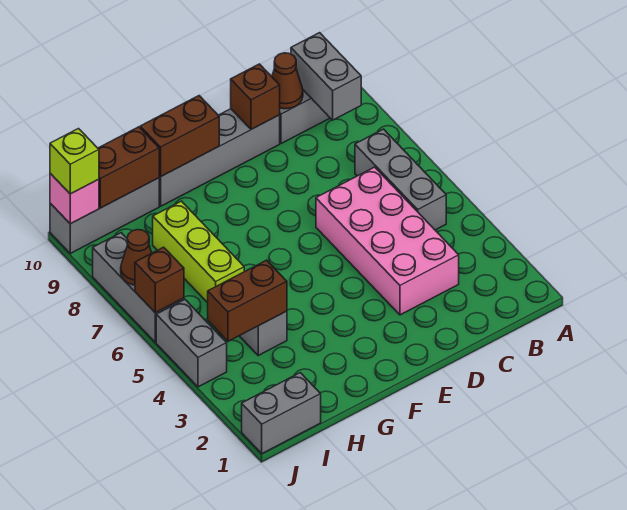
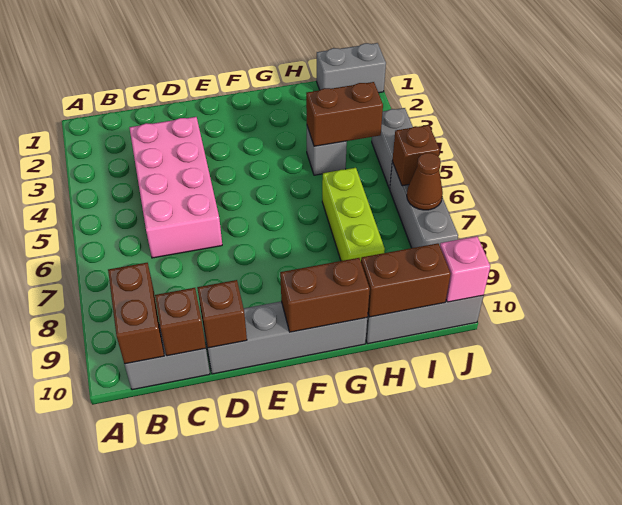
grey brick B5:B7 level 1 -> none
grey brick B9:B10 level 2 -> brown brick B9:B10 level 2
brown cone C10 level 2 -> brown brick C10 level 2
lime brick J10 level 3 -> none

